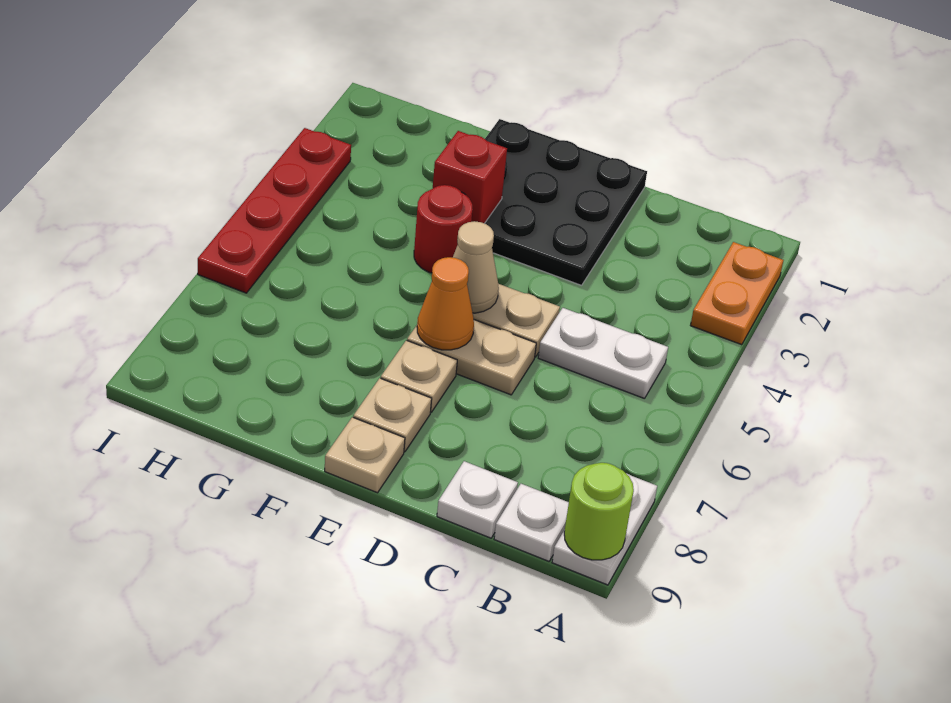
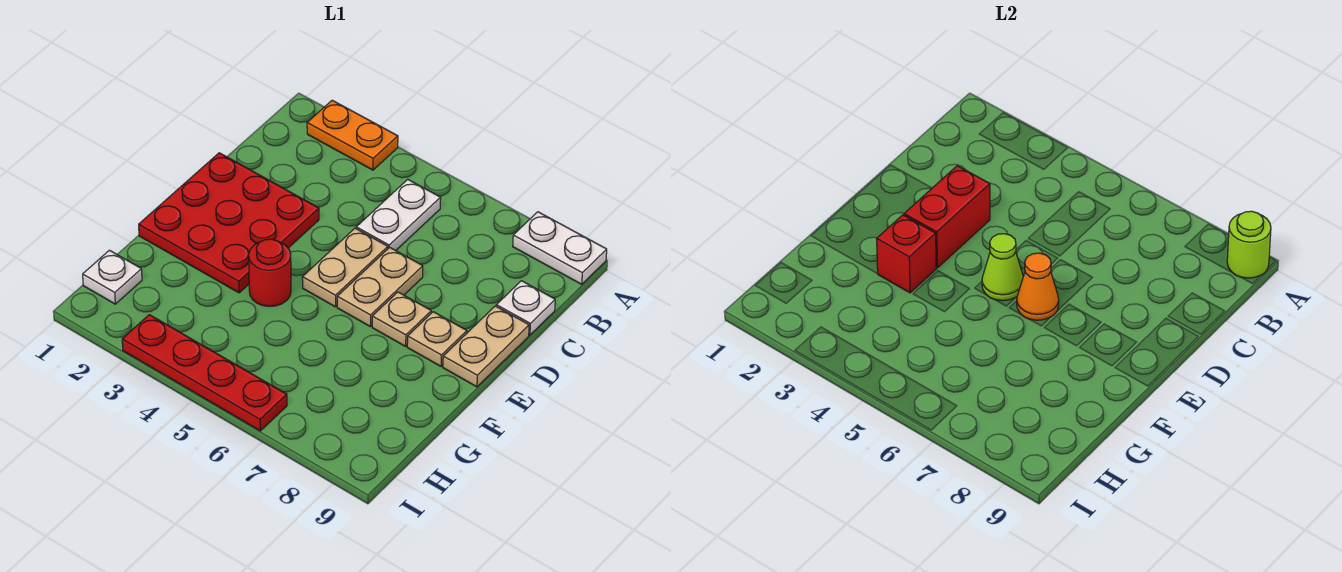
white plate B9 level 1 -> white plate H1 level 1
black plate D1:F3 level 1 -> red plate D1:F3 level 1
none -> red brick D3:E3 level 2
tan cone E5 level 2 -> lime cone E5 level 2
tan plate E9 level 1 -> tan plate D9:E9 level 1

